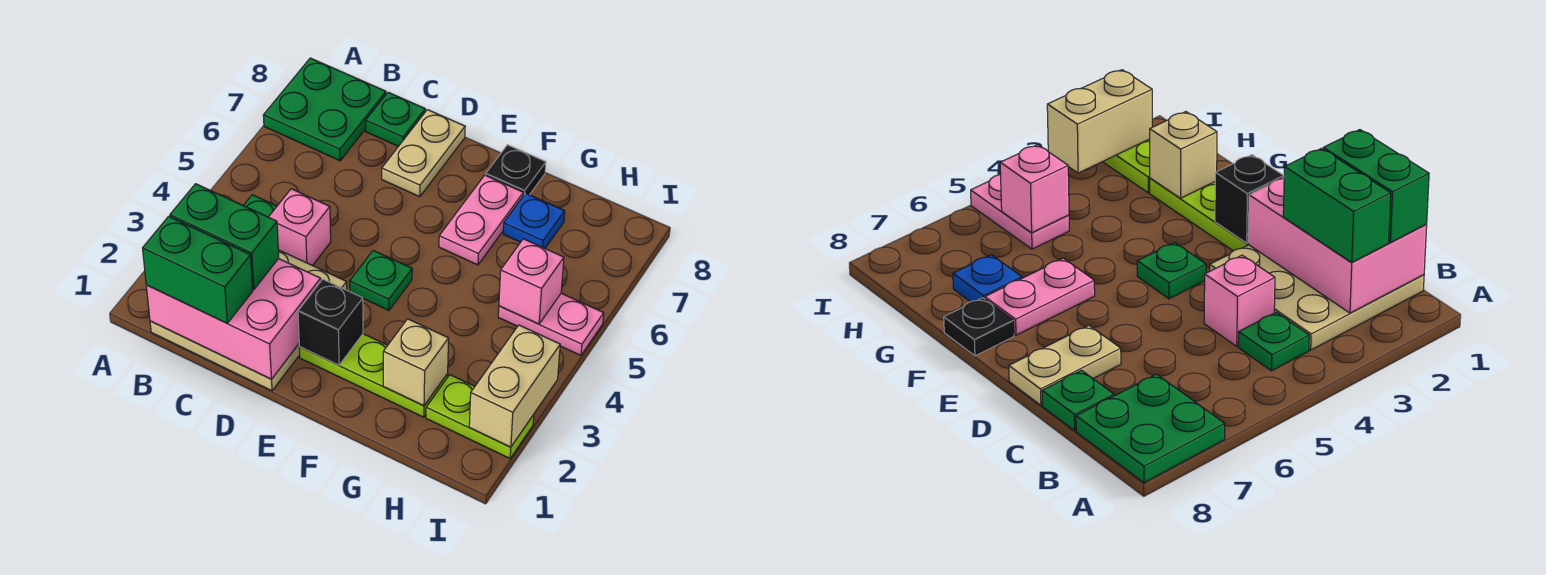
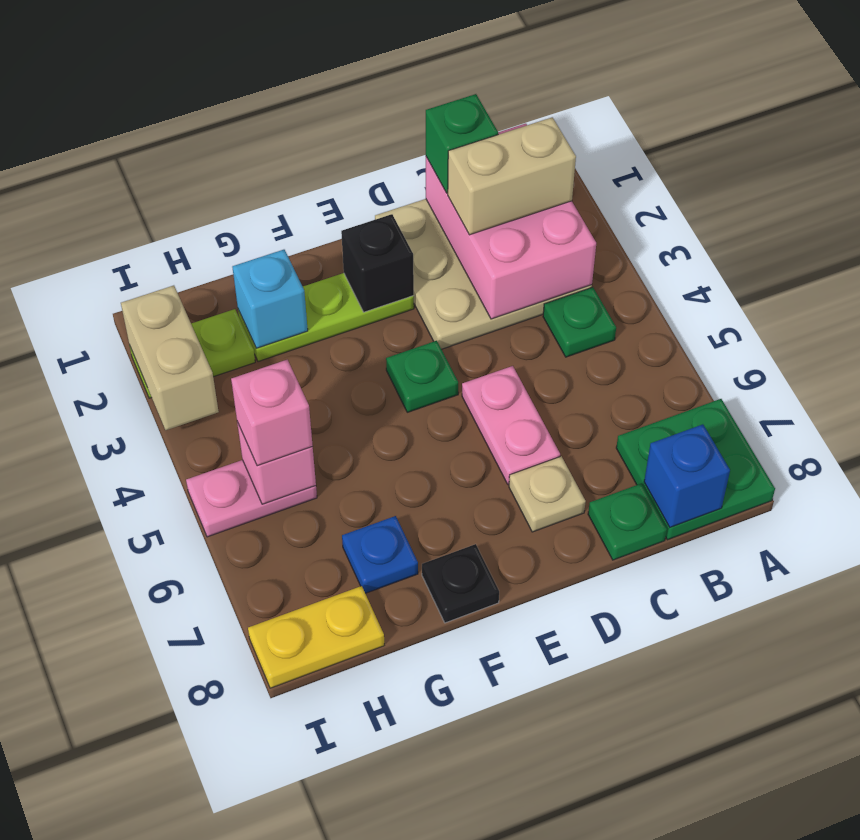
pink brick B1:D2 level 2 -> pink brick B1:C3 level 2
green brick B1:C1 level 3 -> green brick C1 level 3
green brick B2:C2 level 3 -> tan brick B2:C2 level 3
none -> blue brick B8 level 2
pink brick C4 level 1 -> pink brick H5 level 3
tan plate D7:D8 level 1 -> tan plate D7 level 1
pink plate F6:F7 level 1 -> pink plate D5:D6 level 1
tan brick G2 level 2 -> cyan brick G2 level 2
none -> yellow plate H8:I8 level 1

